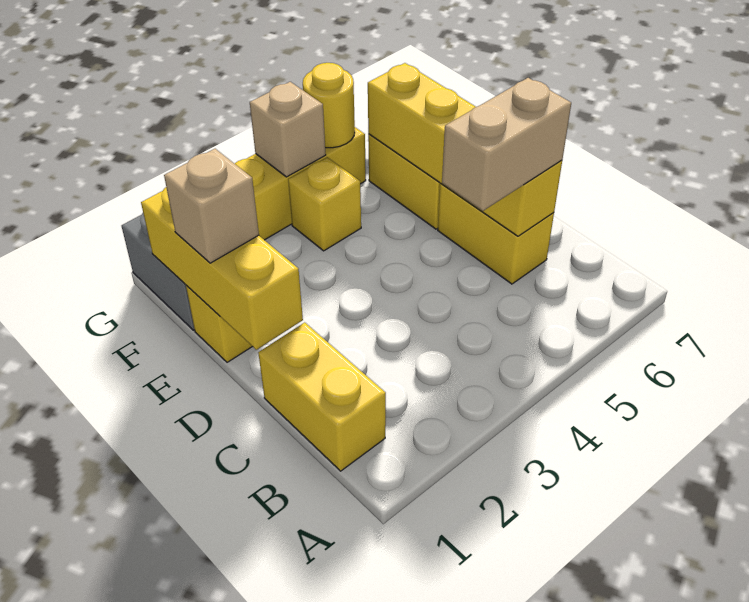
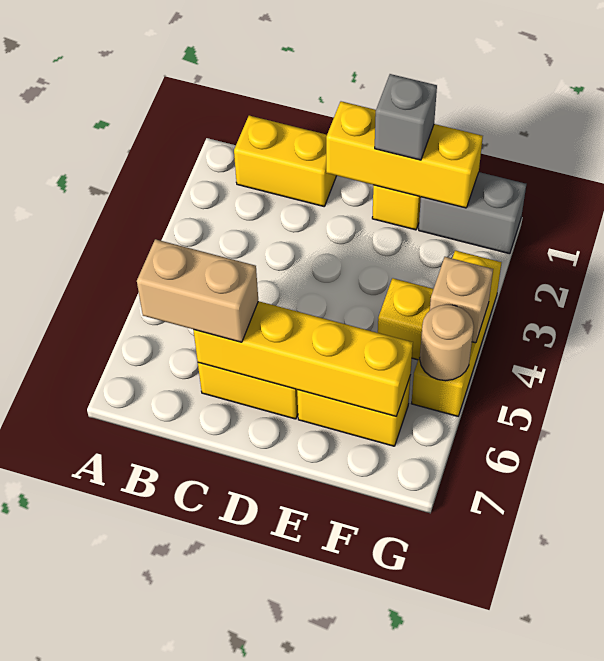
tan brick C5:C6 level 3 -> tan brick B6:C6 level 3
tan brick E1 level 3 -> grey brick E1 level 3
yellow round brick G5 level 2 -> tan round brick G5 level 2

